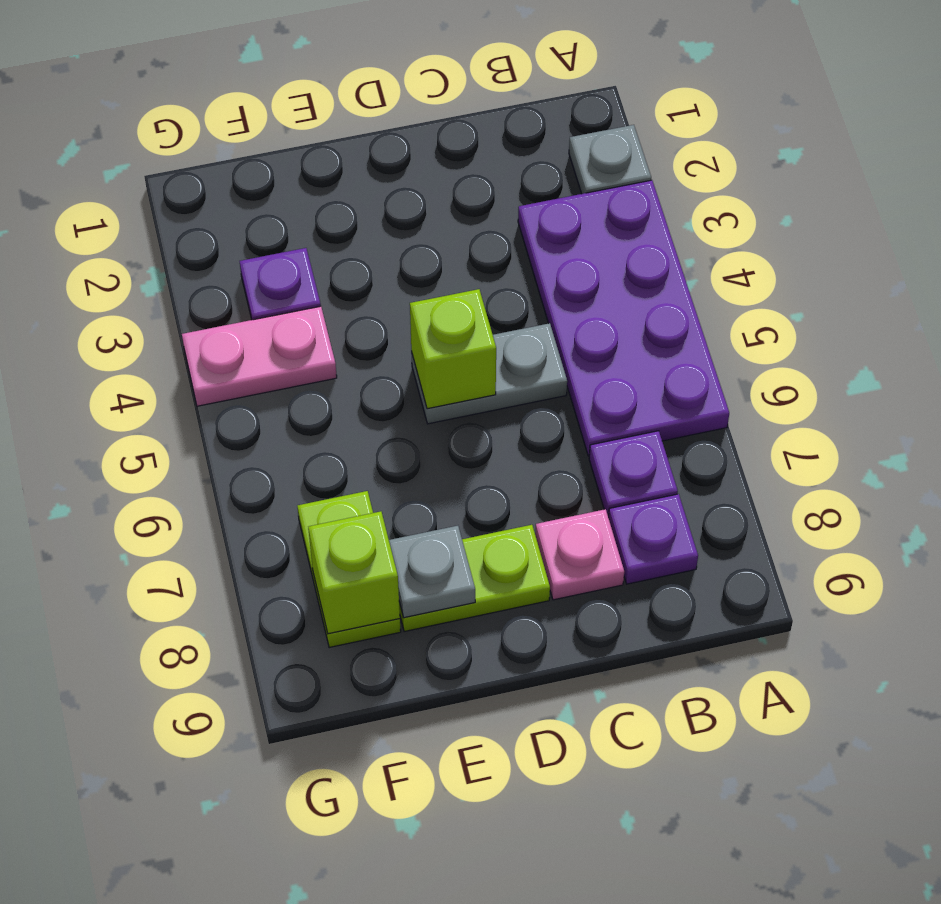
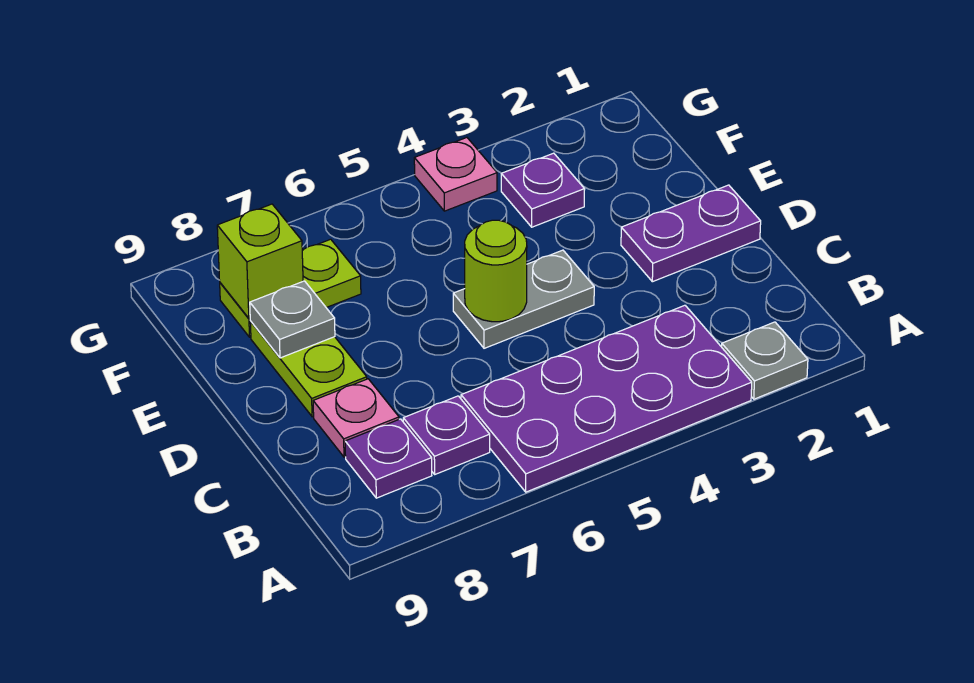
grey plate C5:D5 level 1 -> grey plate D4:D5 level 1
none -> purple plate D1:D2 level 1
lime brick D5 level 2 -> lime round brick D5 level 2
pink plate F4:G4 level 1 -> pink plate G4 level 1

